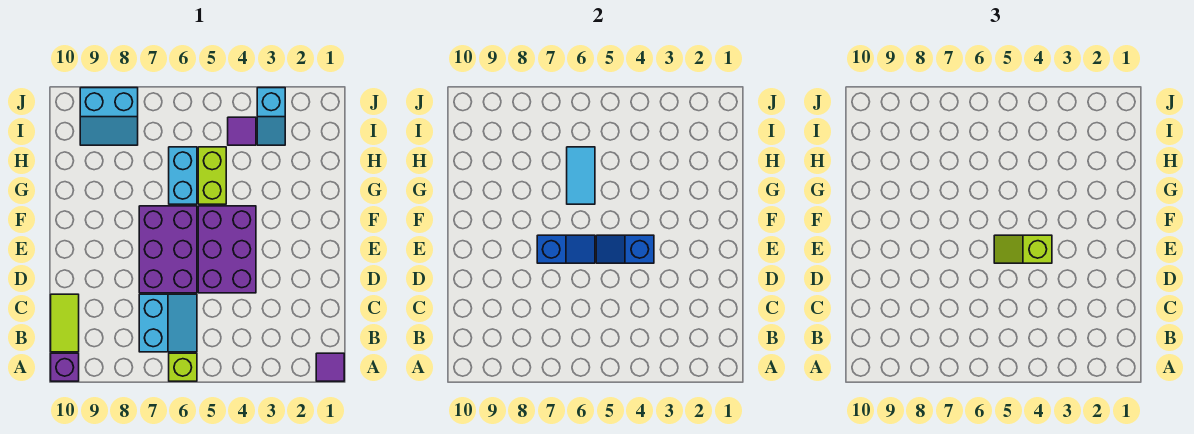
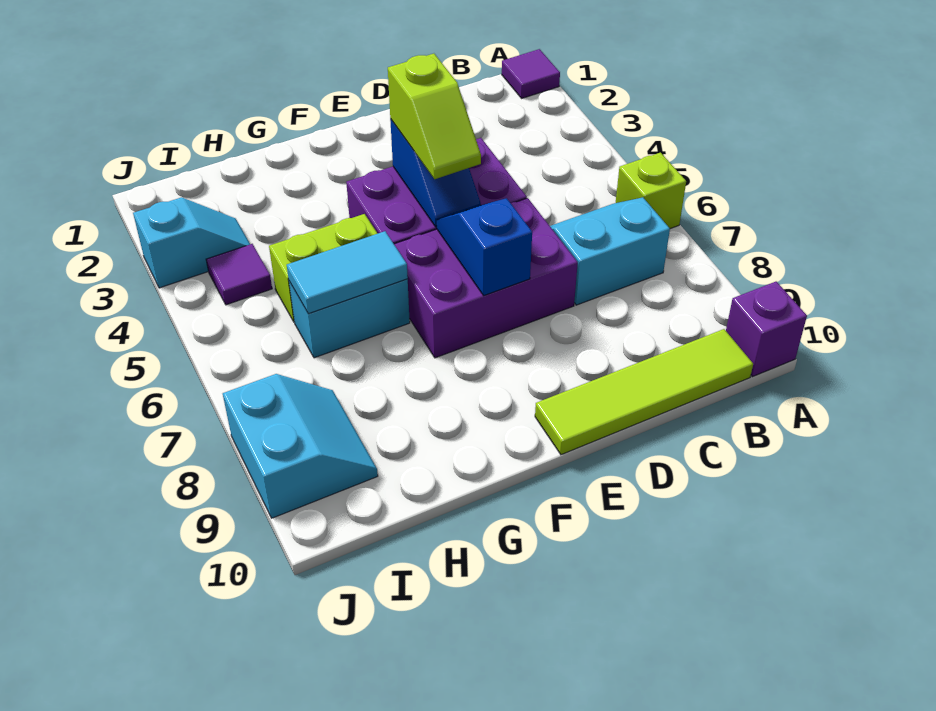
lime tile B10:C10 level 1 -> lime tile B10:E10 level 1

